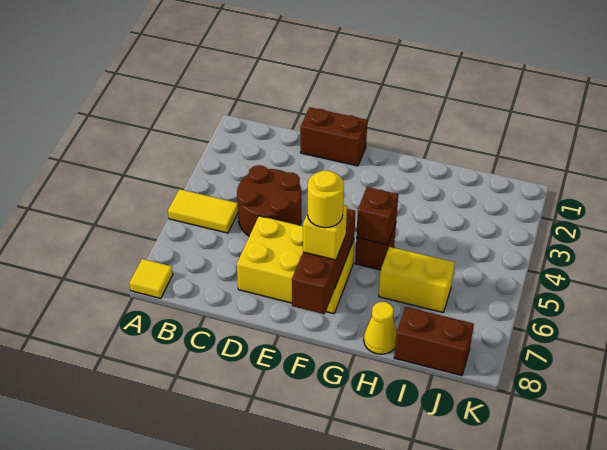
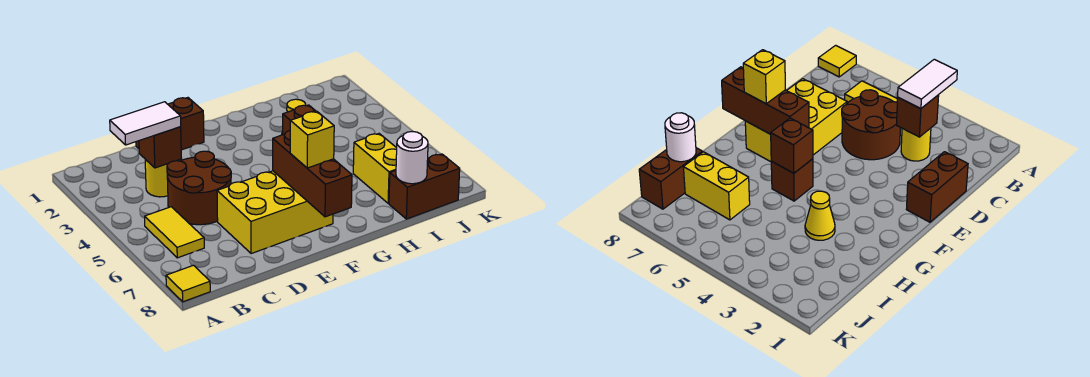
yellow tile A5:B5 level 1 -> yellow tile B5:B6 level 1
none -> white tile B3:C3 level 3
none -> brown brick C3 level 2
yellow round brick F7 level 4 -> yellow round brick C3 level 1
yellow brick H6:I6 level 1 -> yellow brick I6:I7 level 1
yellow cone H8 level 1 -> yellow cone H3 level 1
none -> white round brick I8 level 2

